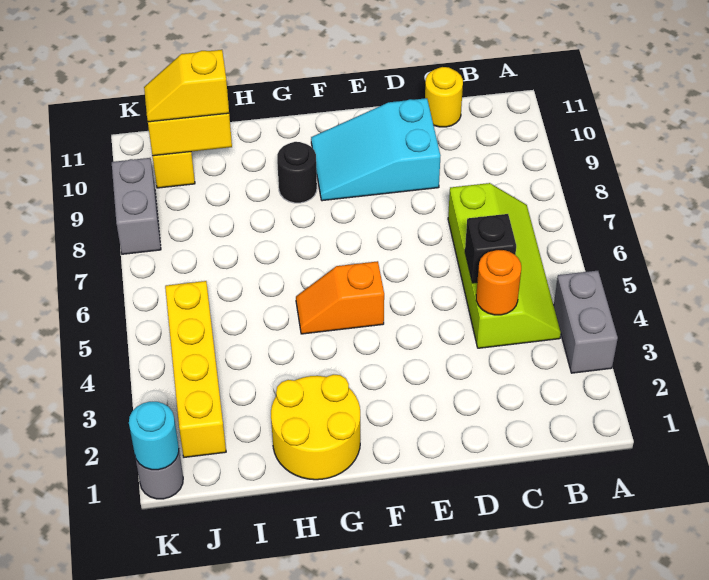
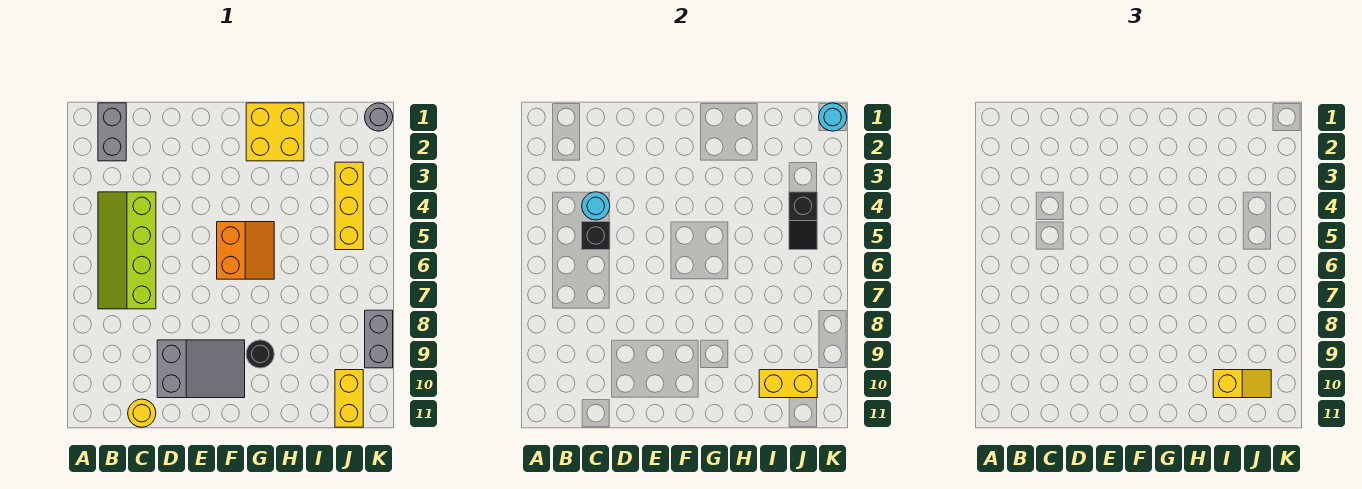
grey brick A3:A4 level 1 -> grey brick B1:B2 level 1
orange round brick C4 level 2 -> cyan round brick C4 level 2
cyan slope D9:F10 level 1 top D -> grey slope D9:F10 level 1 top D
orange slope F5:G5 level 1 top F -> orange slope F5:G6 level 1 top F
yellow round brick G1:H2 level 1 -> yellow brick G1:H2 level 1
yellow brick J2:J5 level 1 -> yellow brick J3:J5 level 1
none -> black slope J4:J5 level 2 top 4

